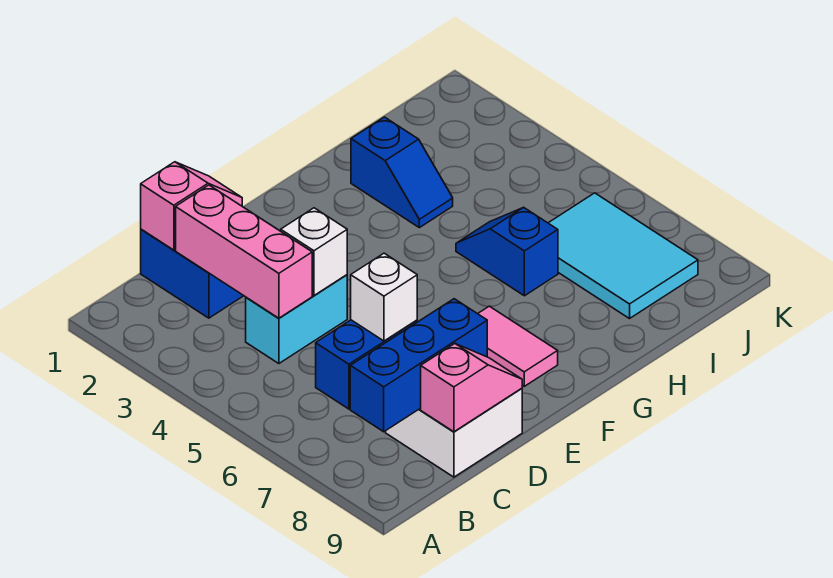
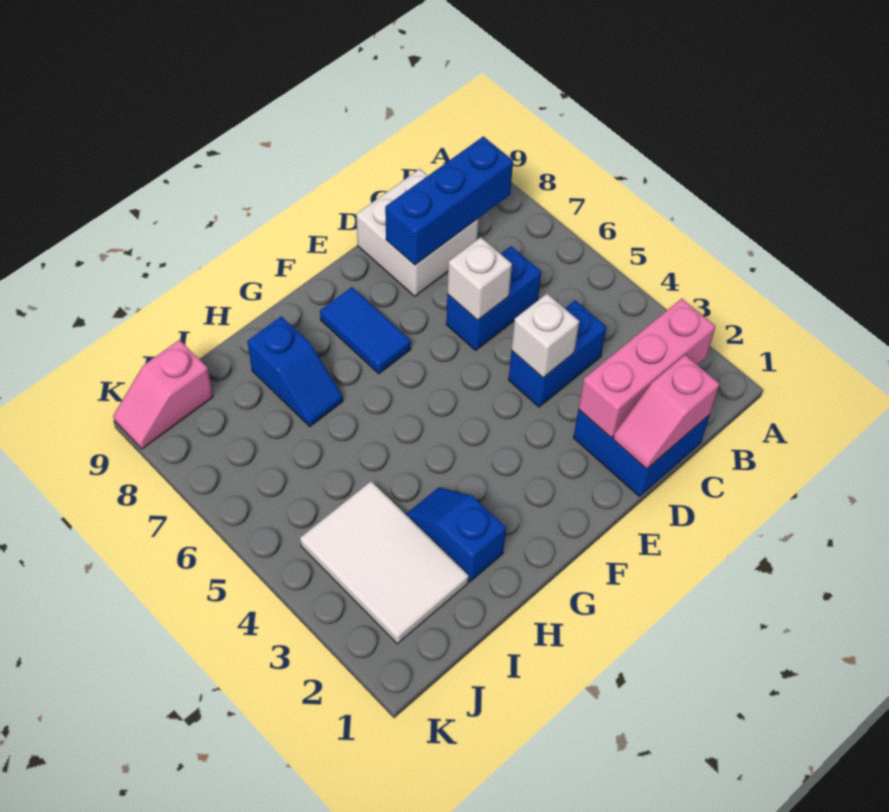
pink brick C2:C4 level 2 -> pink brick B2:D2 level 2
cyan brick C4:D4 level 1 -> blue brick C4:D4 level 1
pink slope C9:D9 level 2 top C -> pink slope J9:K9 level 1 top J
pink tile F7:F8 level 1 -> blue tile F7:F8 level 1
blue slope H5:H6 level 1 top 6 -> blue slope H7:H8 level 1 top 8
none -> white tile I2:J4 level 1
cyan tile I6:J8 level 1 -> none

